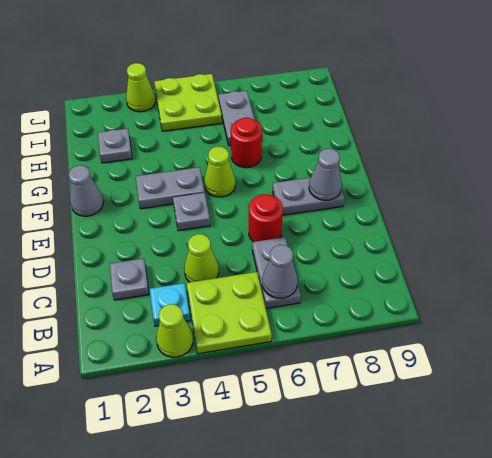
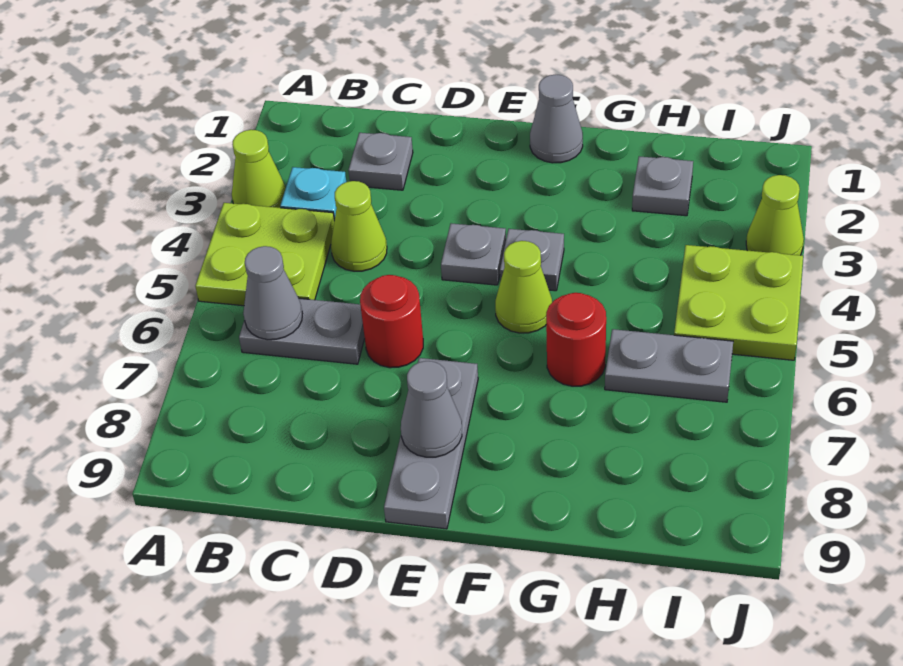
grey plate E7:E8 level 1 -> grey plate E7:E9 level 1
grey plate F3:F4 level 1 -> grey plate F4 level 1

